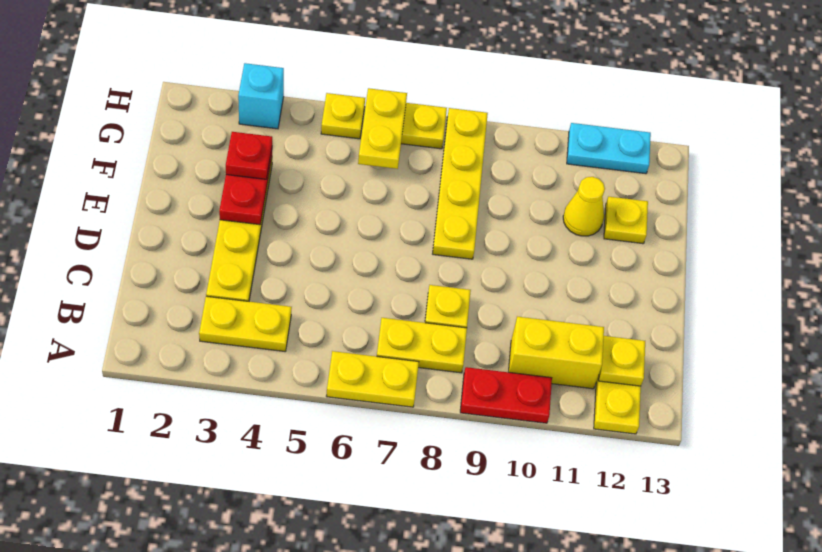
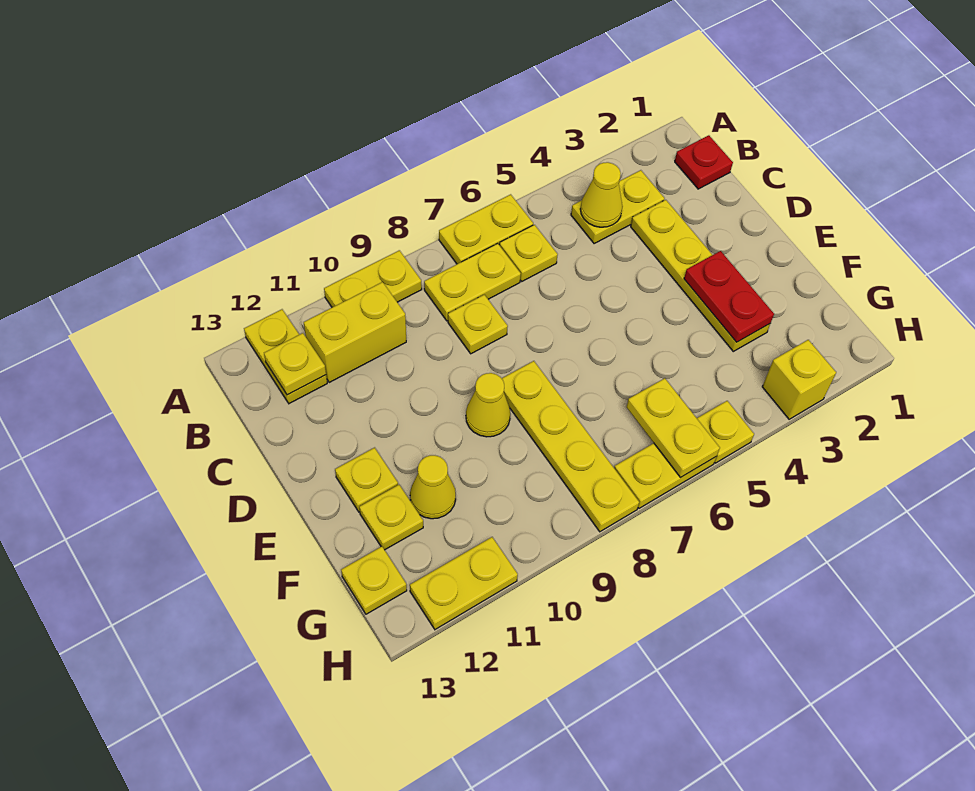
red plate A9:A10 level 1 -> yellow plate A9:A10 level 1
none -> yellow cone B4 level 2
none -> yellow plate B6 level 1
none -> yellow cone E9 level 1
none -> yellow plate E12 level 1
red plate F3 level 3 -> red plate B1 level 1
none -> yellow plate G13 level 1
cyan brick H3 level 1 -> yellow brick H3 level 1
cyan plate H11:H12 level 1 -> yellow plate H11:H12 level 1

